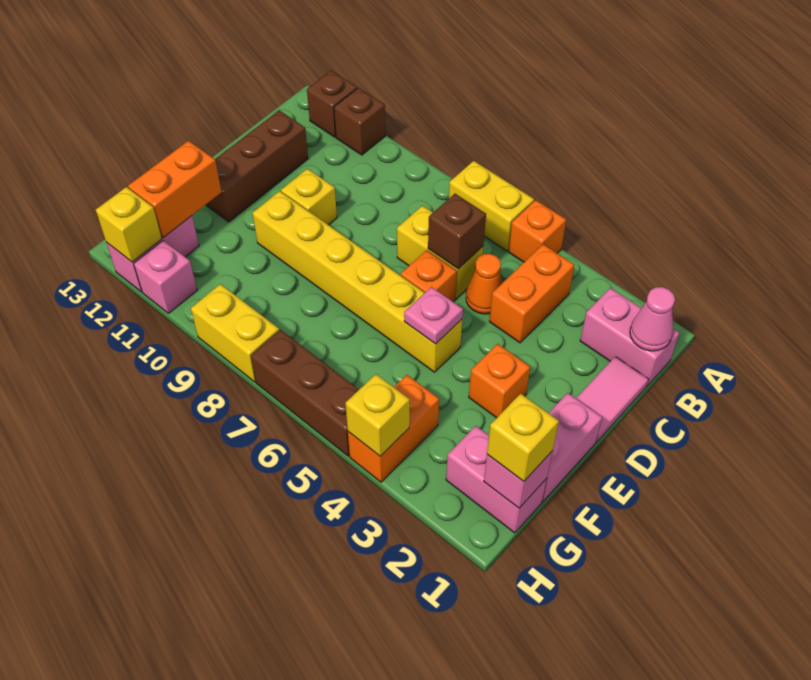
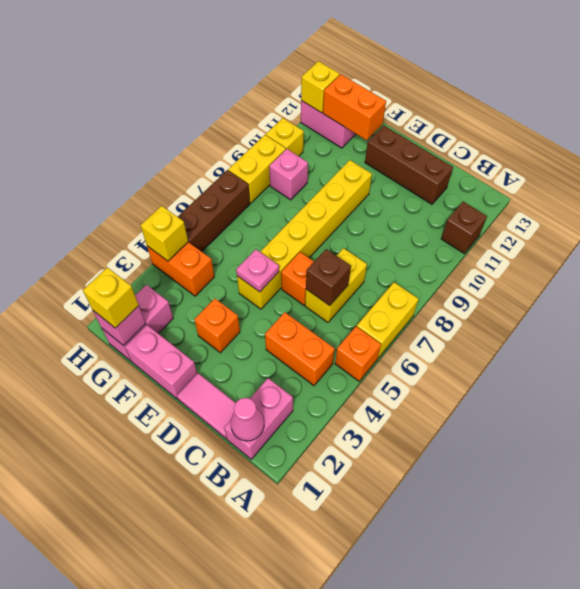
brown brick A12 level 1 -> none
orange cone C5 level 1 -> none
yellow brick D10 level 1 -> yellow brick H10 level 1
pink brick H11 level 1 -> pink brick G9 level 1

